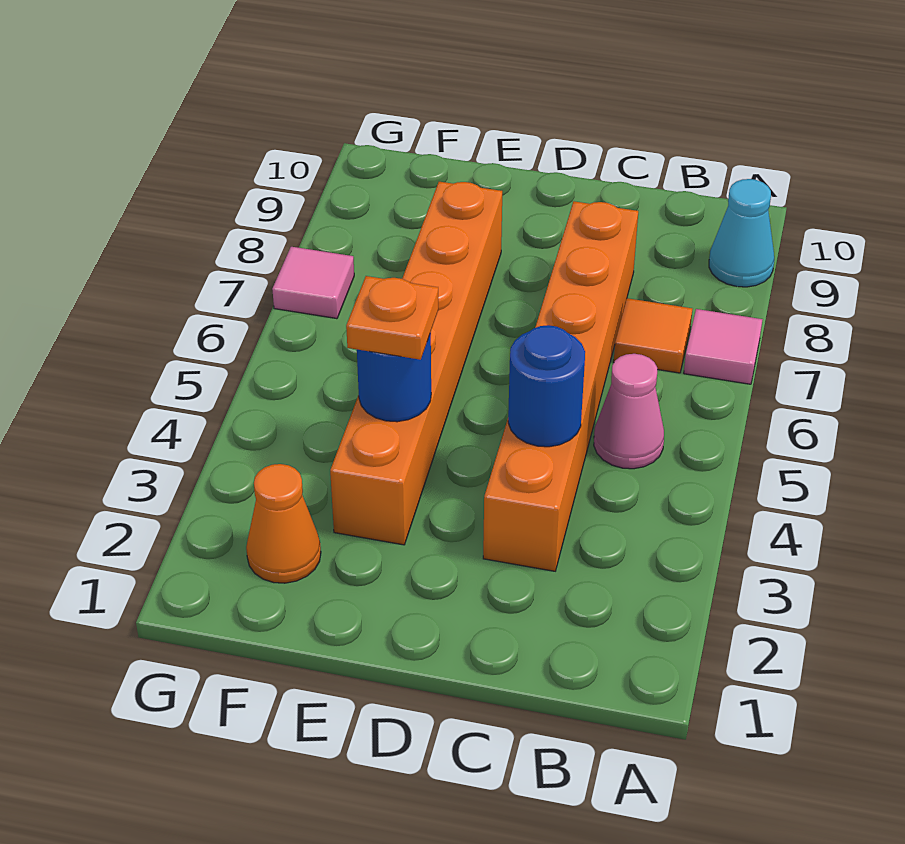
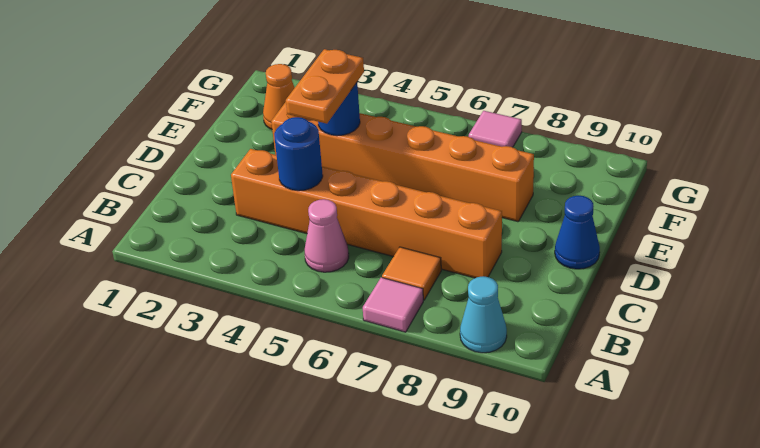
none -> blue cone D10 level 1
orange plate E4 level 3 -> orange plate D4:E4 level 3

